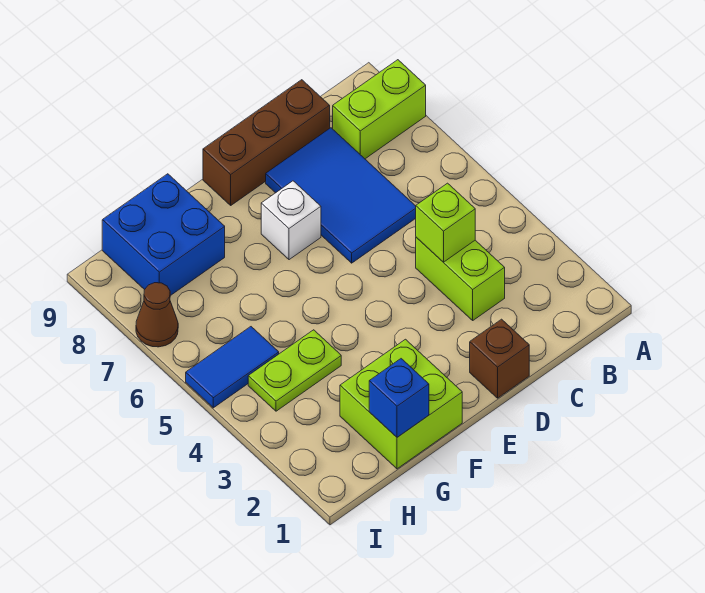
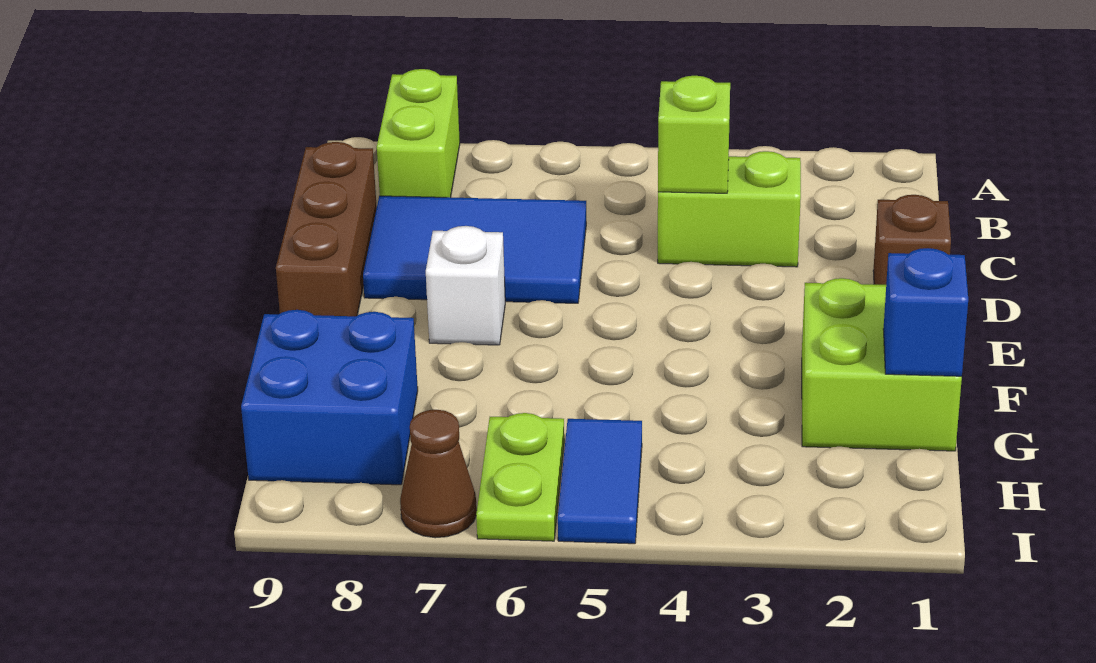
lime plate G4:H4 level 1 -> lime plate H6:I6 level 1

